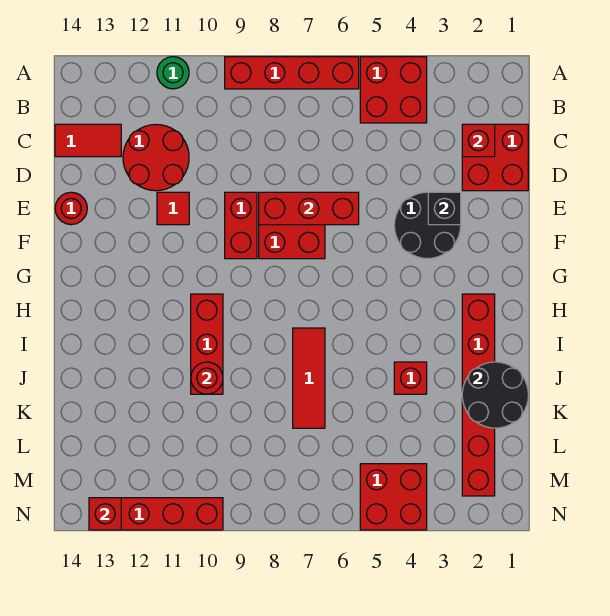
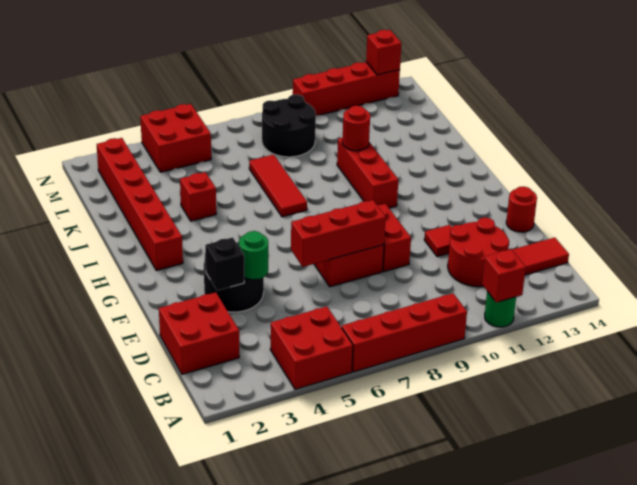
red brick C2 level 2 -> red brick A11 level 2
none -> green round brick E4 level 2
black round brick J1:K2 level 2 -> black round brick L8:M9 level 1

